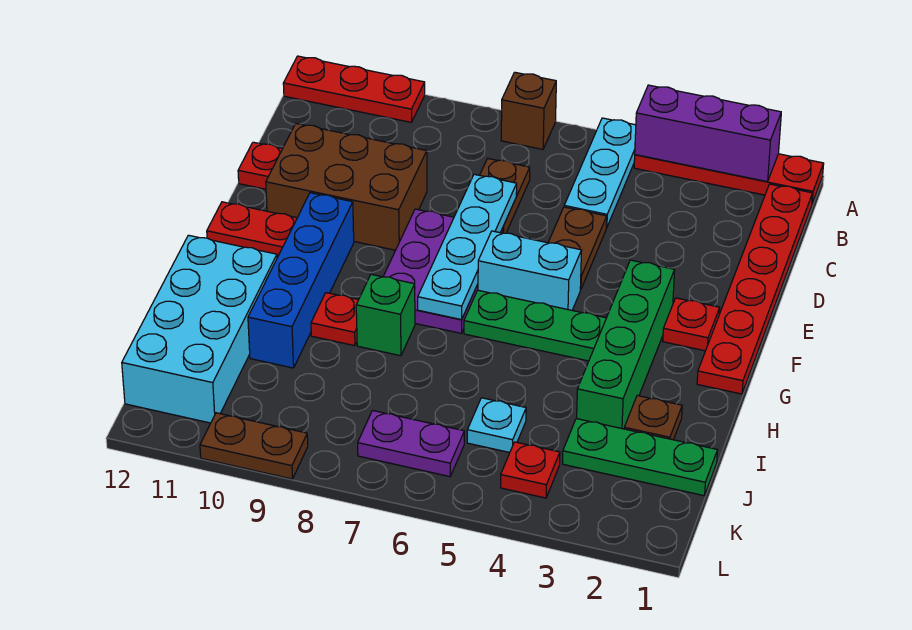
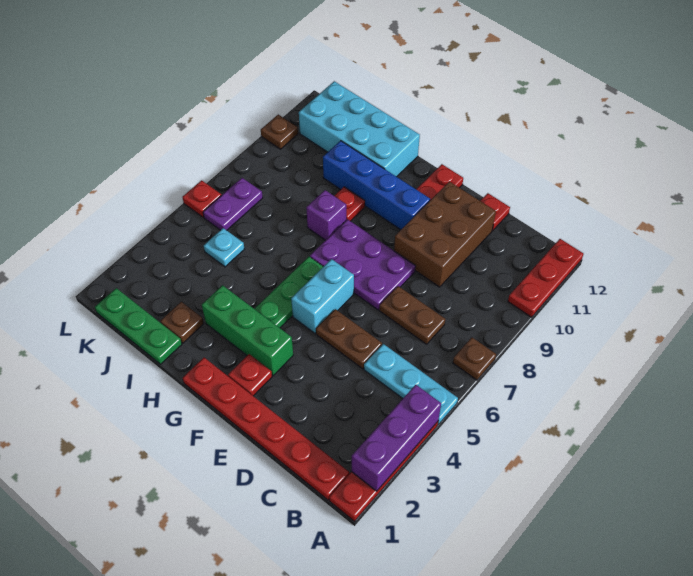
brown brick A7 level 1 -> brown plate A7 level 1
cyan plate D7:G7 level 2 -> none
green brick F3:I3 level 1 -> green brick F3:H3 level 1
green brick H8 level 1 -> purple brick H8 level 1
green plate J1:J3 level 1 -> green plate I1:K1 level 1
red plate K4 level 1 -> red plate L6 level 1
brown plate L9:L10 level 1 -> brown plate L10 level 1

